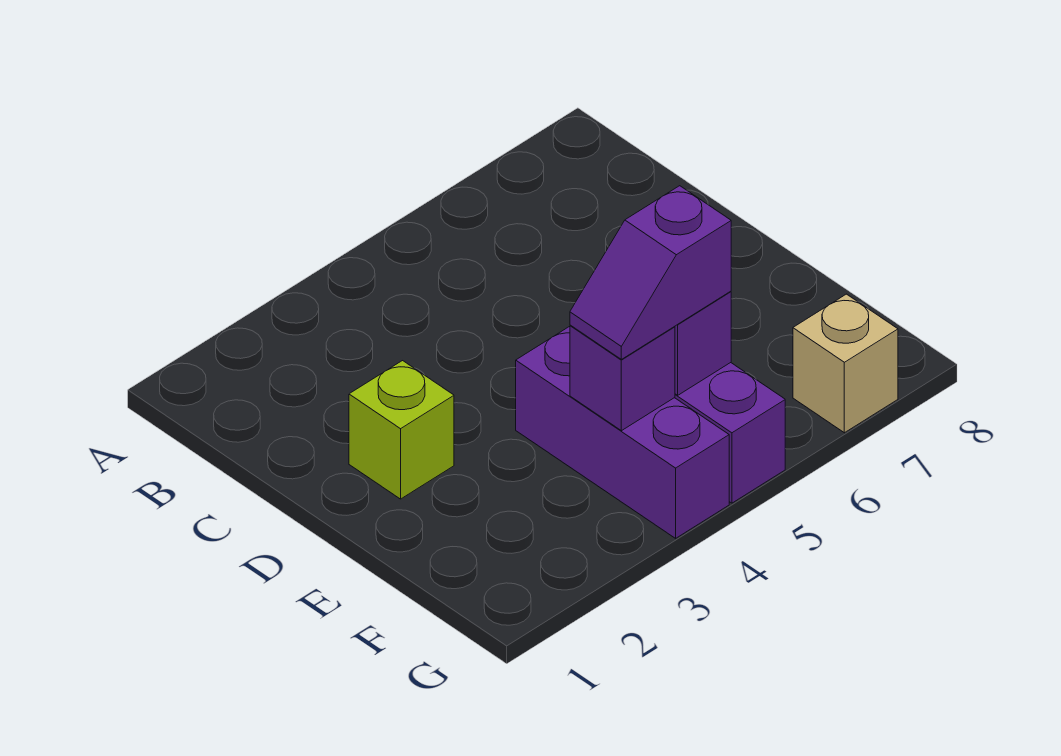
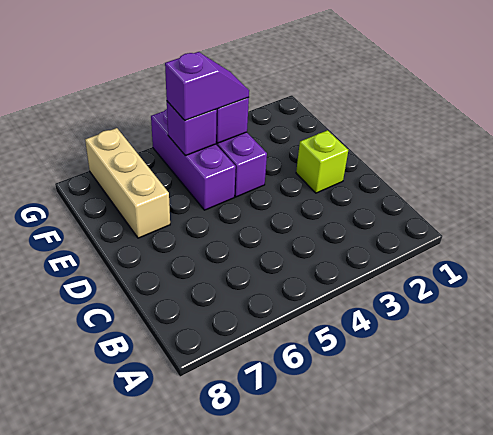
tan brick G7 level 1 -> tan brick E7:G7 level 1

